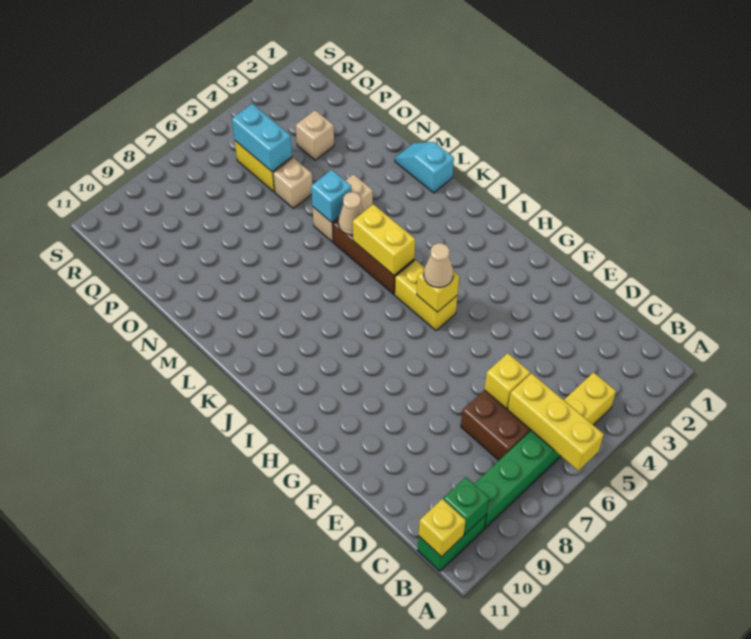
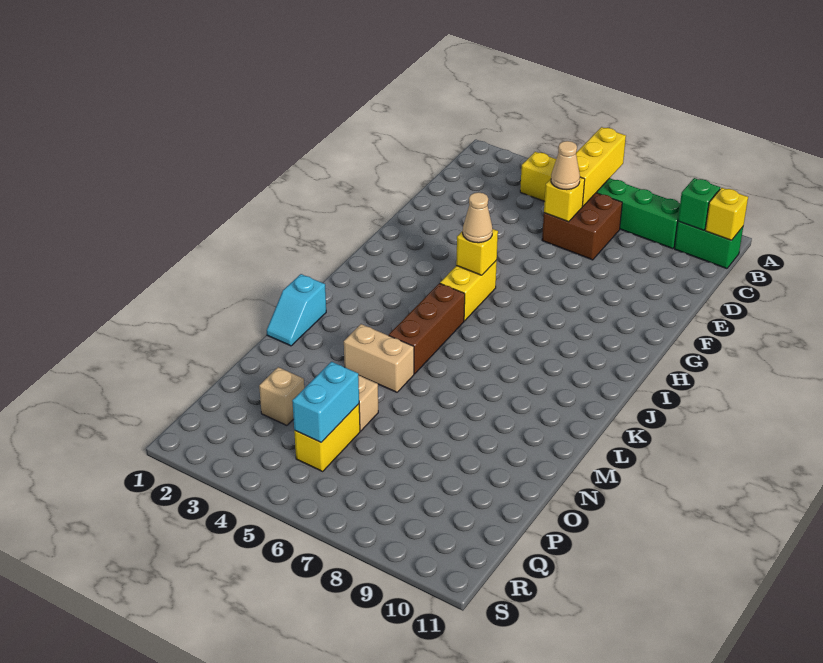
yellow brick J5:K5 level 2 -> none
tan cone L5 level 2 -> tan cone D6 level 3
cyan brick M5 level 2 -> none

